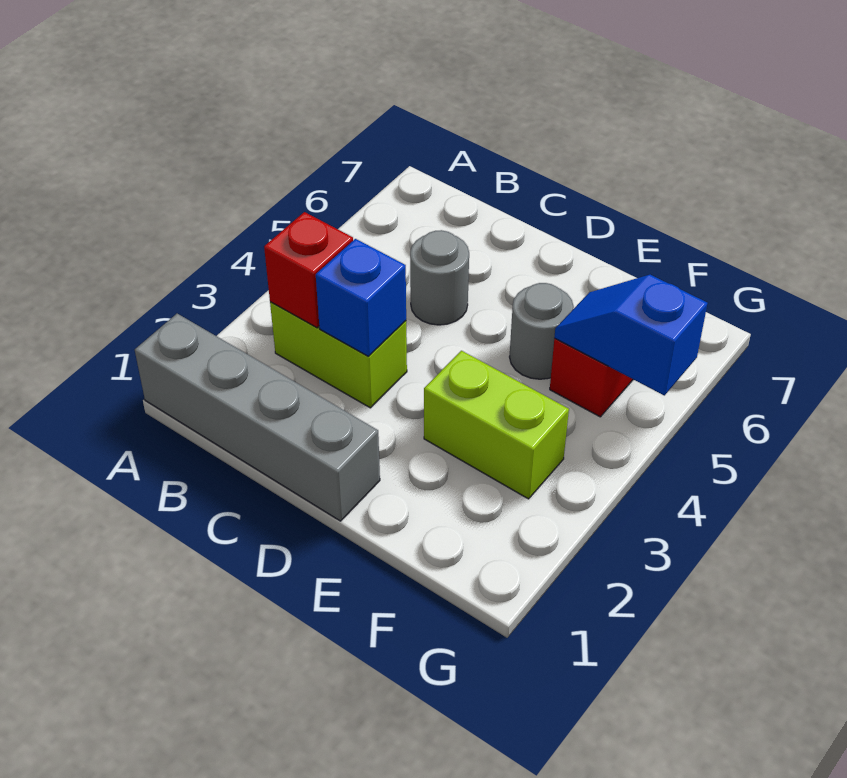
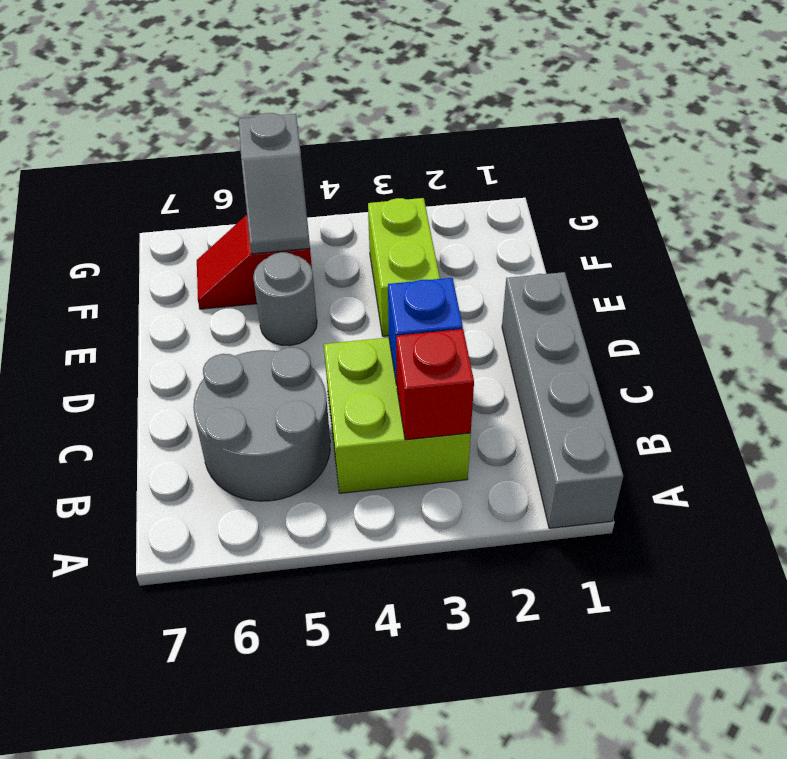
lime brick B3:C3 level 1 -> lime brick B3:C4 level 1
grey round brick C5 level 1 -> grey round brick B5:C6 level 1
blue slope F5:G5 level 2 top G -> grey slope F5:G5 level 2 top G

